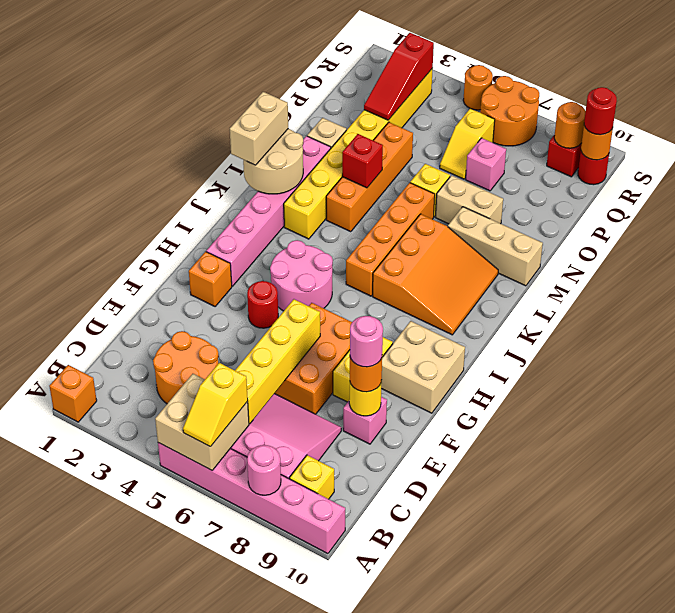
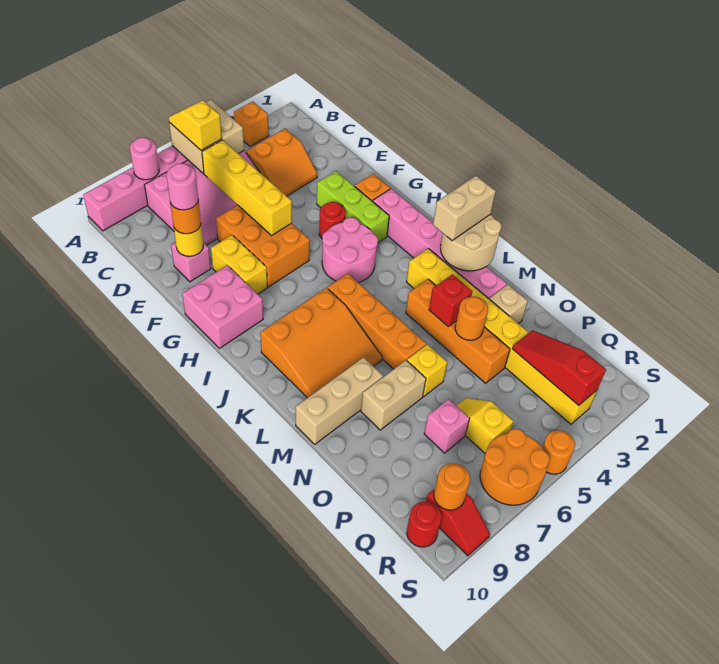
orange brick A1 level 1 -> orange brick A3 level 1
yellow brick B9 level 1 -> none
orange round brick C3:D4 level 1 -> orange slope C3:D4 level 1 top C
none -> lime brick F3:H3 level 1
tan brick G9:H10 level 1 -> pink brick G9:H10 level 1
orange slope J7:L9 level 1 top 7 -> orange slope J7:L9 level 1 top J
tan brick K1:L1 level 3 -> tan brick K1:K2 level 3
orange round brick R10 level 2 -> orange round brick N4 level 2
red round brick R10 level 3 -> none

